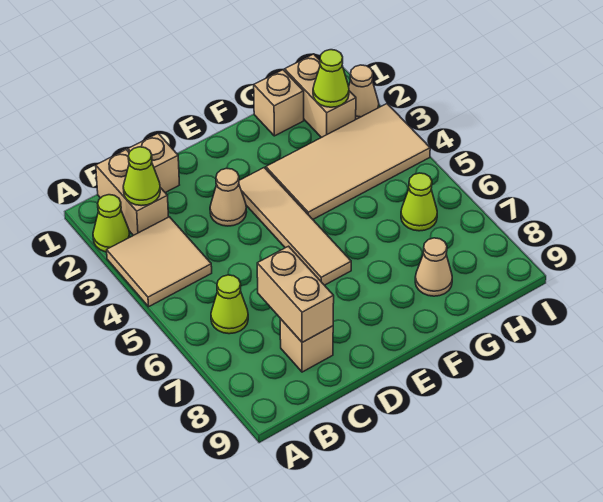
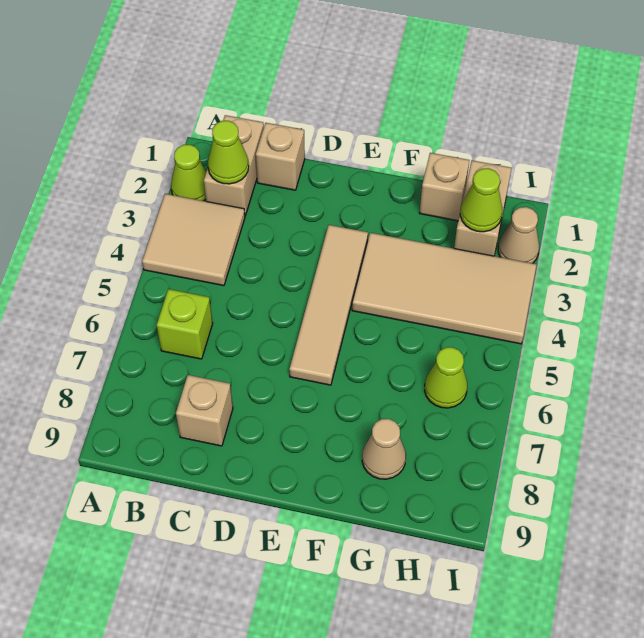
lime cone B6 level 1 -> lime brick B6 level 1
tan brick C7:C8 level 2 -> none
tan cone D3 level 1 -> none

